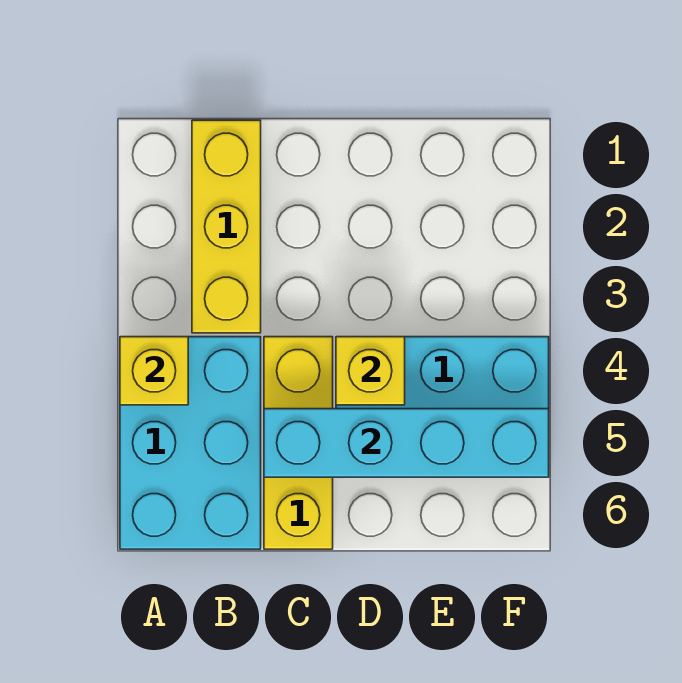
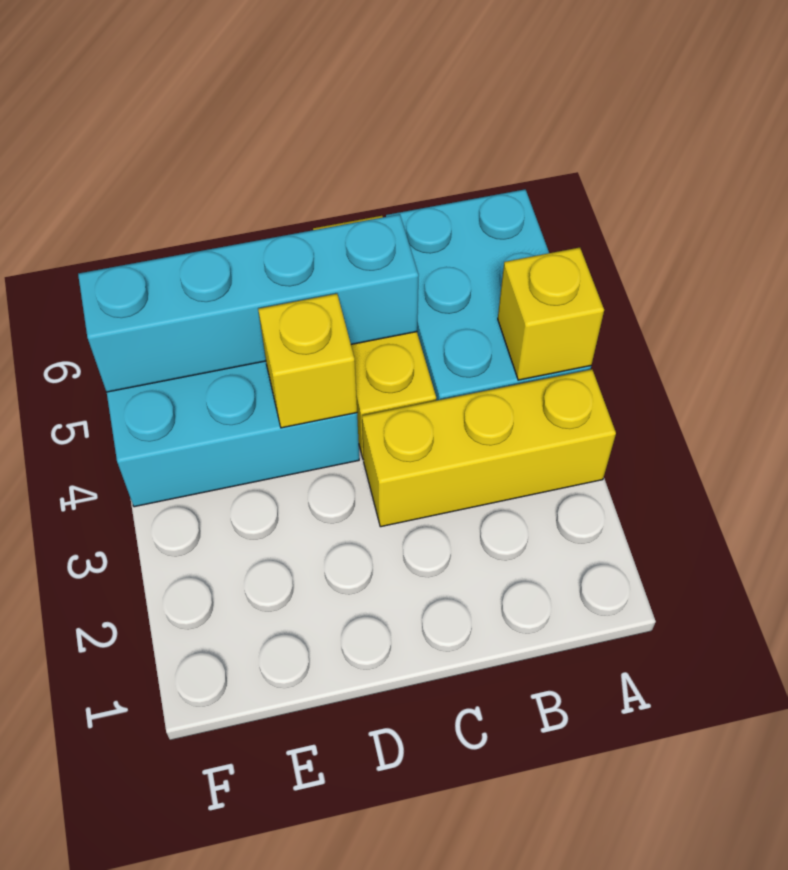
yellow brick B1:B3 level 1 -> yellow brick A3:C3 level 1

